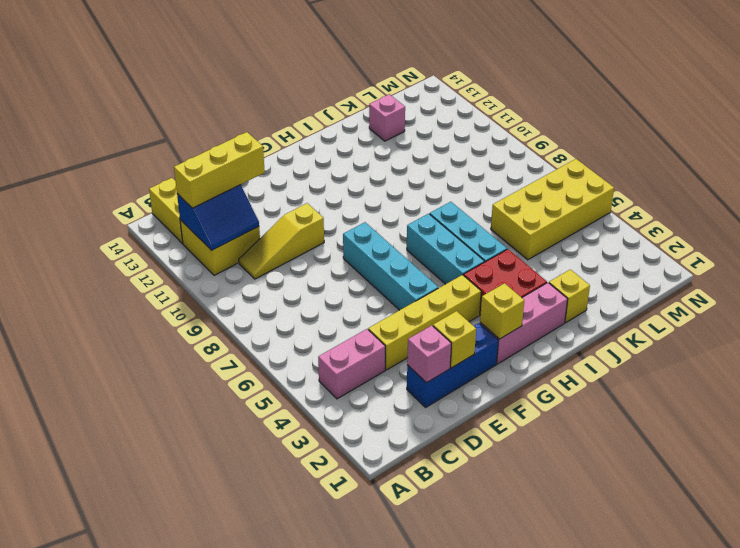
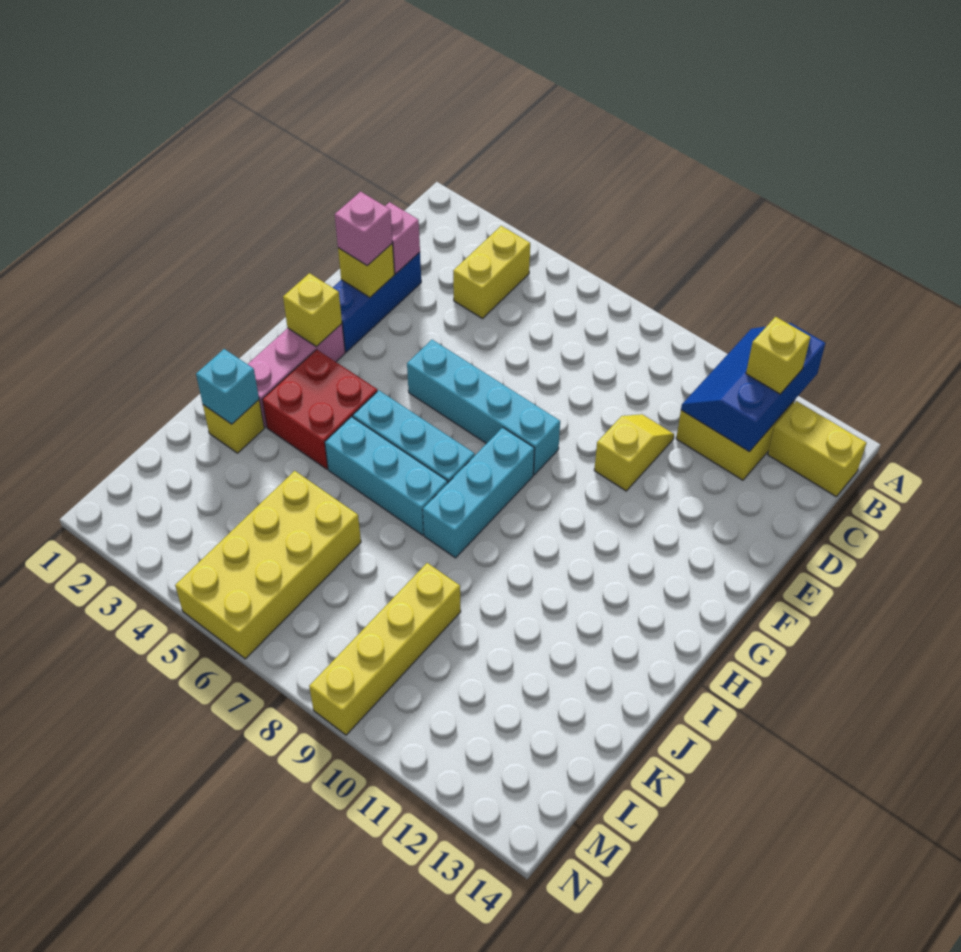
pink brick B4:C4 level 1 -> yellow brick B4:C4 level 1
blue slope B11:C12 level 2 top 12 -> blue slope A11:C12 level 2 top 12
yellow brick B12:D12 level 3 -> yellow brick B12 level 3
yellow slope C10:E10 level 1 top E -> yellow slope D10:E10 level 1 top E
yellow brick D4:G4 level 1 -> yellow brick K9:N9 level 1
none -> cyan brick G8:I8 level 1
none -> cyan brick J2 level 2
pink brick K13 level 1 -> pink brick E2 level 3

